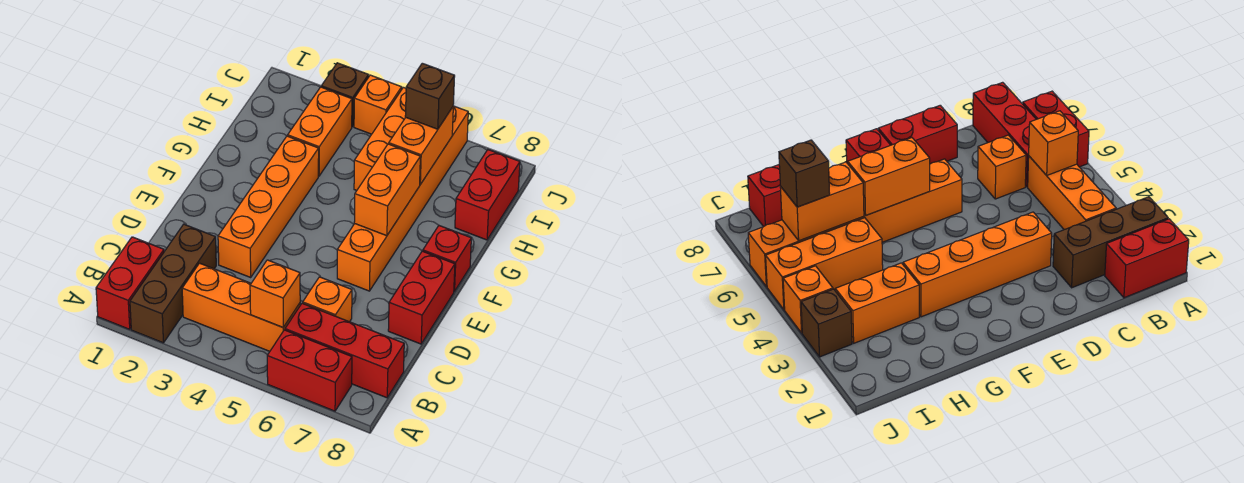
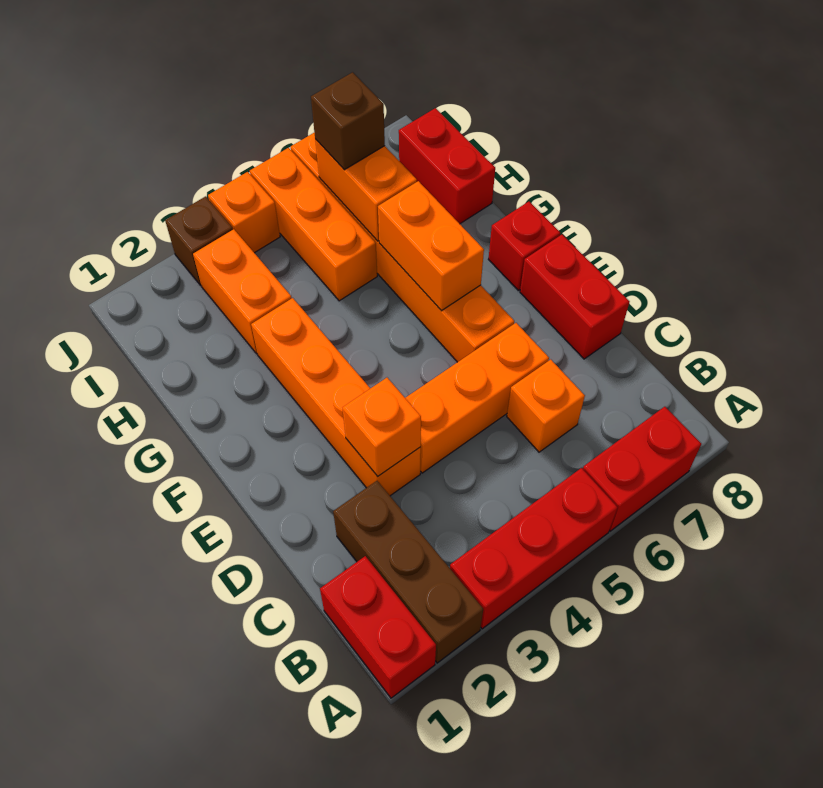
orange brick B3:B5 level 1 -> orange brick D4:D6 level 1
orange brick B5 level 2 -> orange brick D3 level 2
red brick B6:B8 level 1 -> red brick A3:A5 level 1

